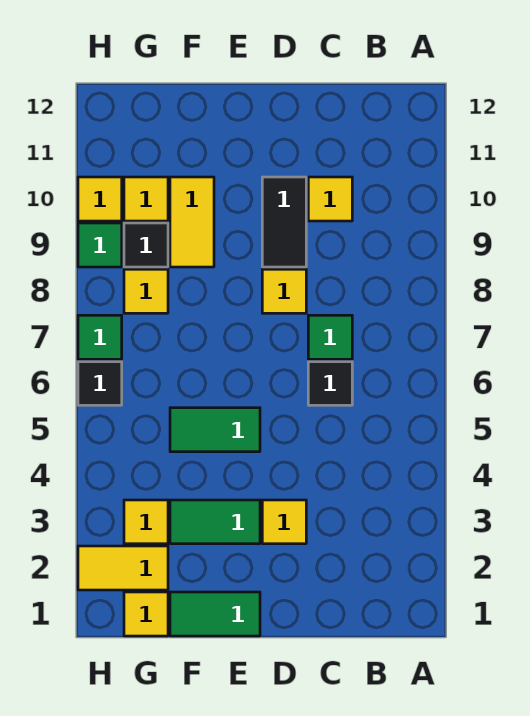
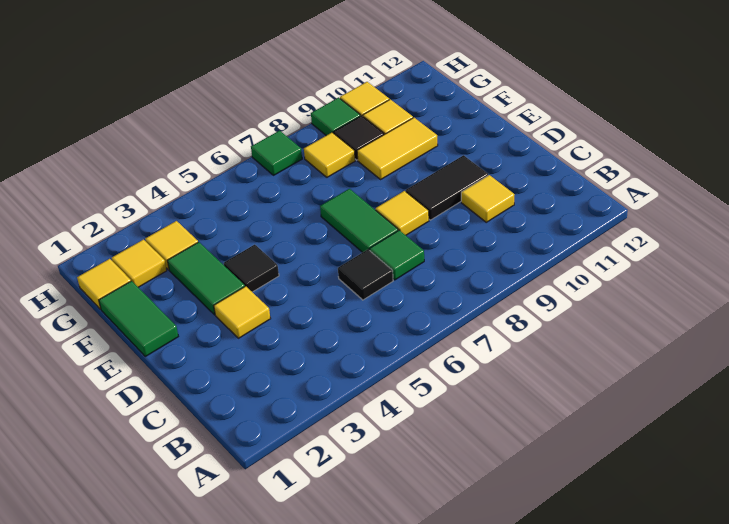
green tile E5:F5 level 1 -> green tile D7:E7 level 1
yellow tile G2:H2 level 1 -> yellow tile G2 level 1
black tile H6 level 1 -> black tile E4 level 1

